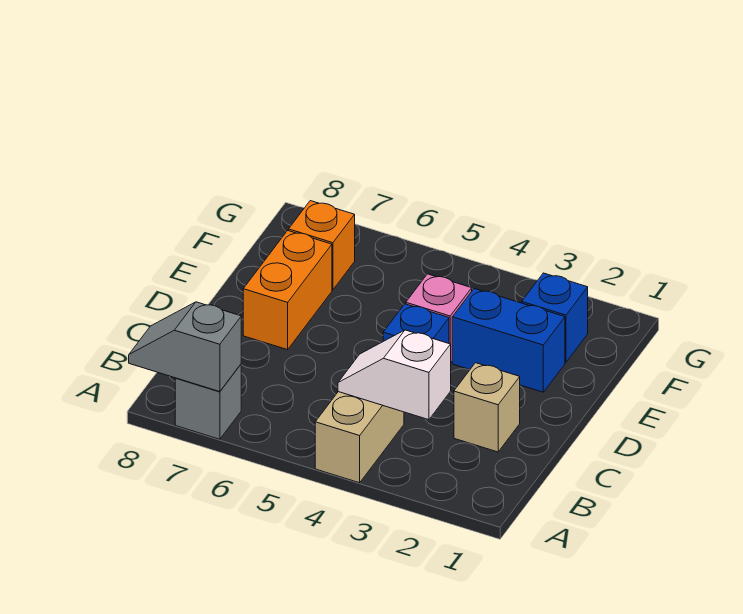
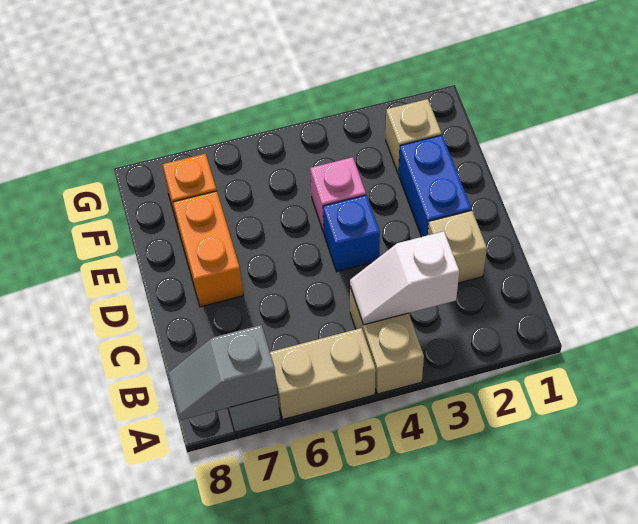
none -> tan brick A5:A6 level 1
blue brick E2:E3 level 1 -> blue brick D2:E2 level 1
blue brick F2 level 1 -> tan brick F2 level 1

